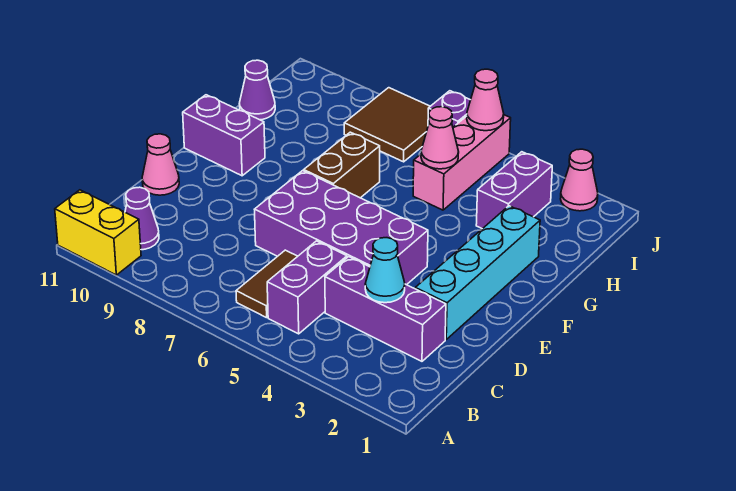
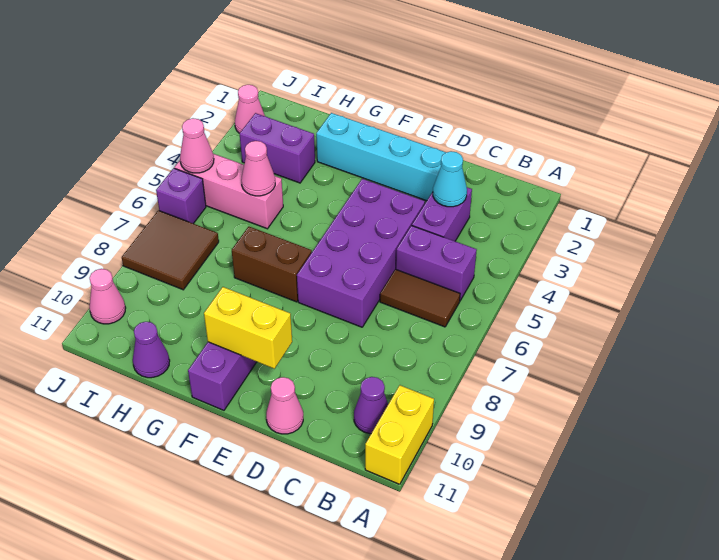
purple brick C2:C4 level 1 -> purple brick C3:C4 level 1
none -> yellow brick E10:F10 level 2
none -> pink cone J10 level 1

